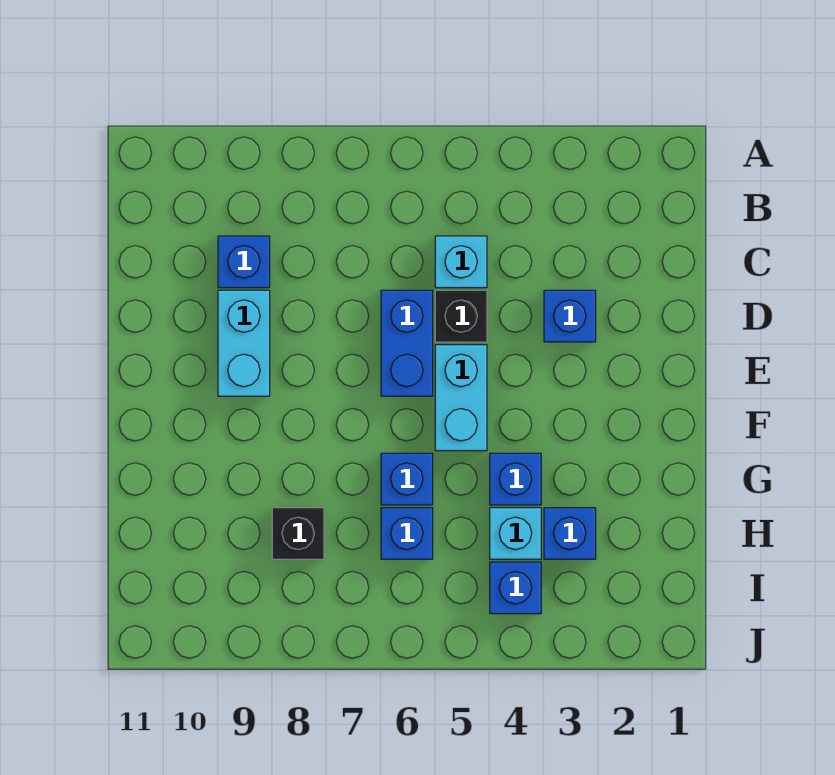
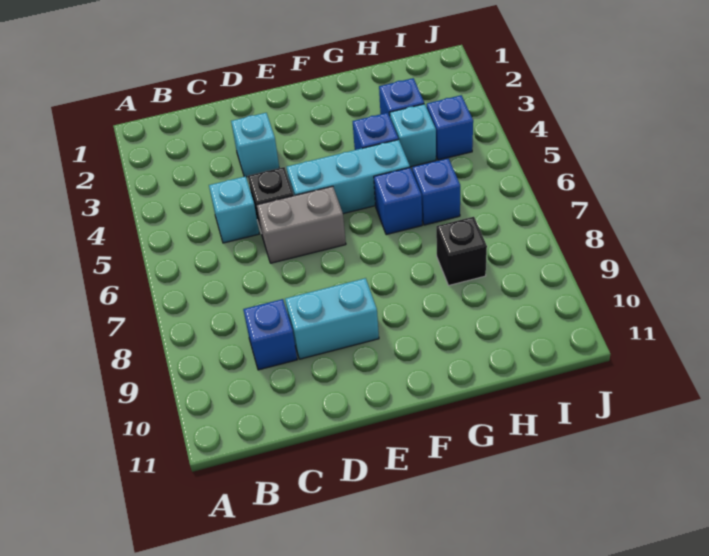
blue brick D3 level 1 -> cyan brick D3 level 1
blue brick D6:E6 level 1 -> grey brick D6:E6 level 1
cyan brick E5:F5 level 1 -> cyan brick E5:G5 level 1

